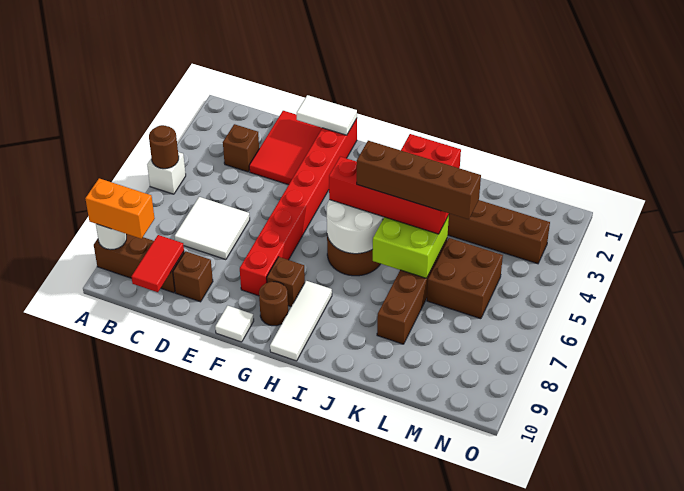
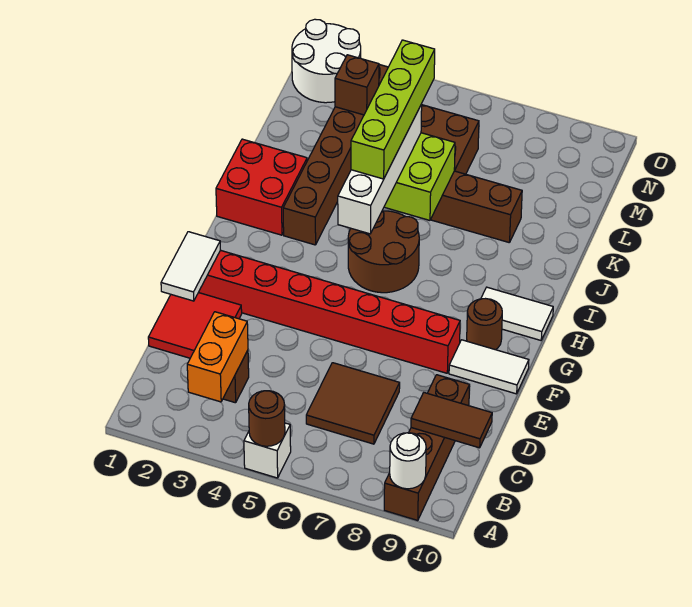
orange brick A9:B9 level 3 -> orange brick B3:C3 level 2
white tile C6:D7 level 1 -> brown tile C6:D7 level 1
red tile C9:C10 level 2 -> brown tile C9:C10 level 2
red tile D1:E3 level 1 -> red tile D1:E2 level 1
white tile F10 level 1 -> white tile F9:F10 level 1
brown brick G8 level 1 -> brown brick M3 level 2
white round brick H5:I6 level 2 -> white round brick N1:O2 level 1
red brick H5:K5 level 3 -> white brick H5:K5 level 3
white tile H8:H10 level 1 -> white tile H9:H10 level 1
brown brick I5:L5 level 4 -> lime brick I5:L5 level 4

